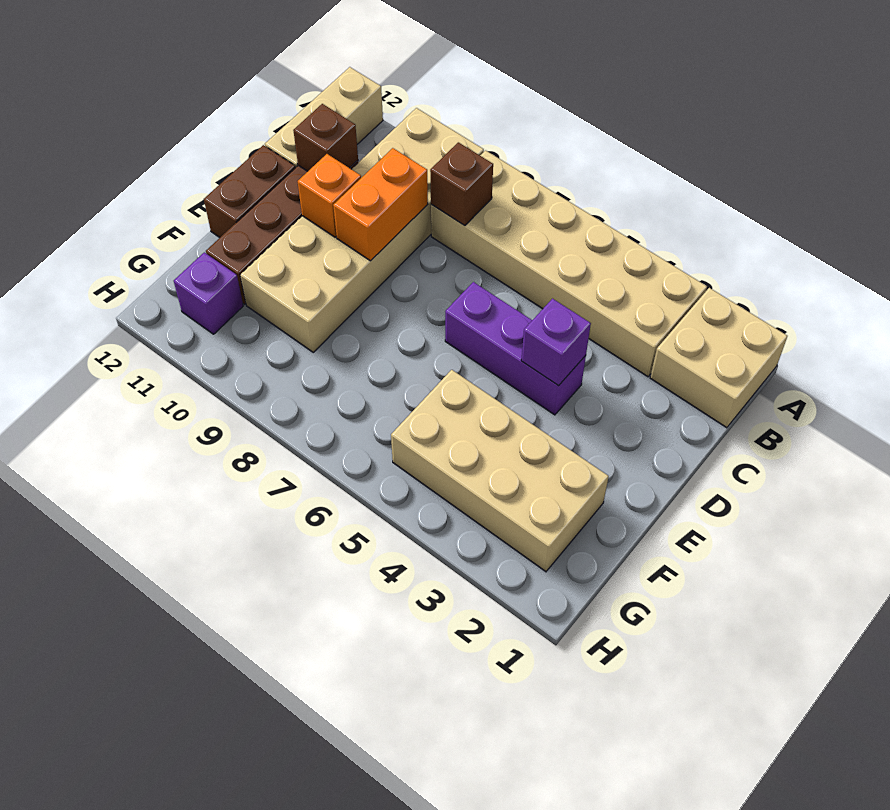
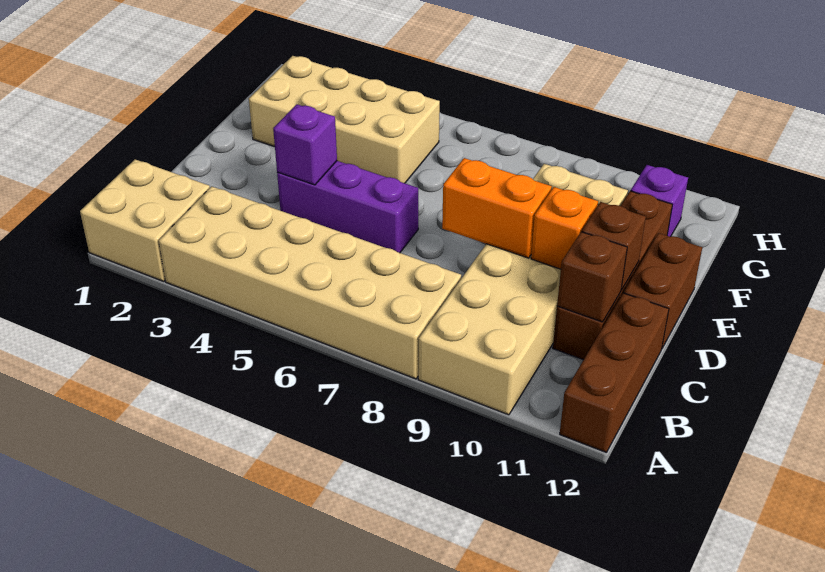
tan brick A12:C12 level 1 -> brown brick A12:C12 level 1
brown brick B8 level 2 -> brown brick D11 level 2
orange brick C9:D9 level 2 -> orange brick D8:D9 level 2

